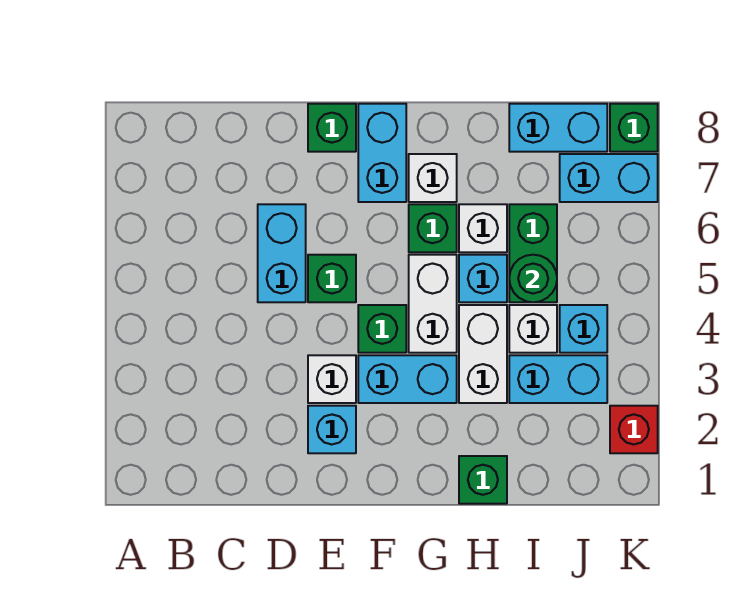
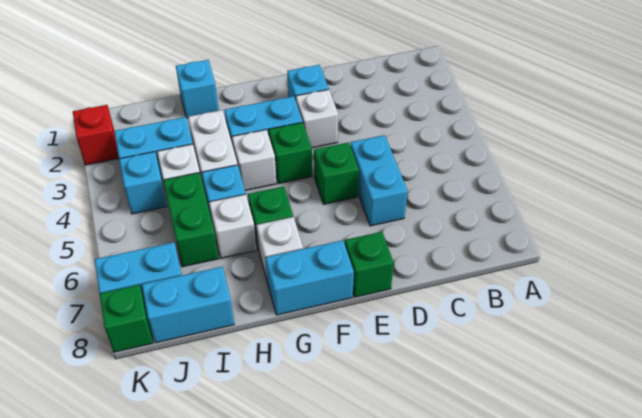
cyan brick F7:F8 level 1 -> cyan brick F8:G8 level 1
white brick G4:G5 level 1 -> white brick G4 level 1
green brick H1 level 1 -> cyan brick H1 level 1
green round brick I5 level 2 -> none

